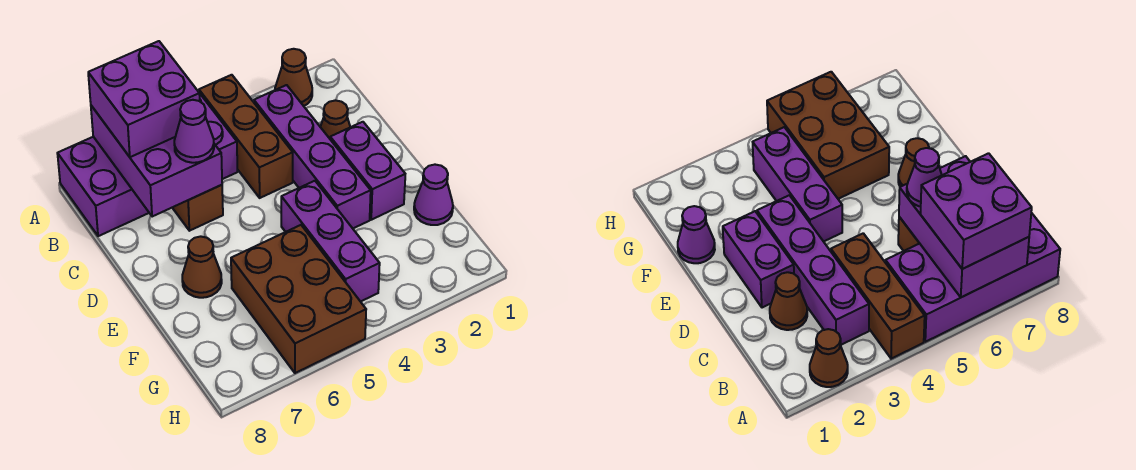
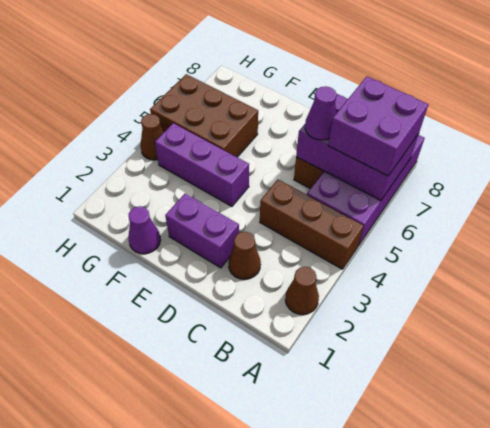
purple brick B3:E3 level 1 -> none
brown cone E7 level 1 -> brown cone H4 level 1

